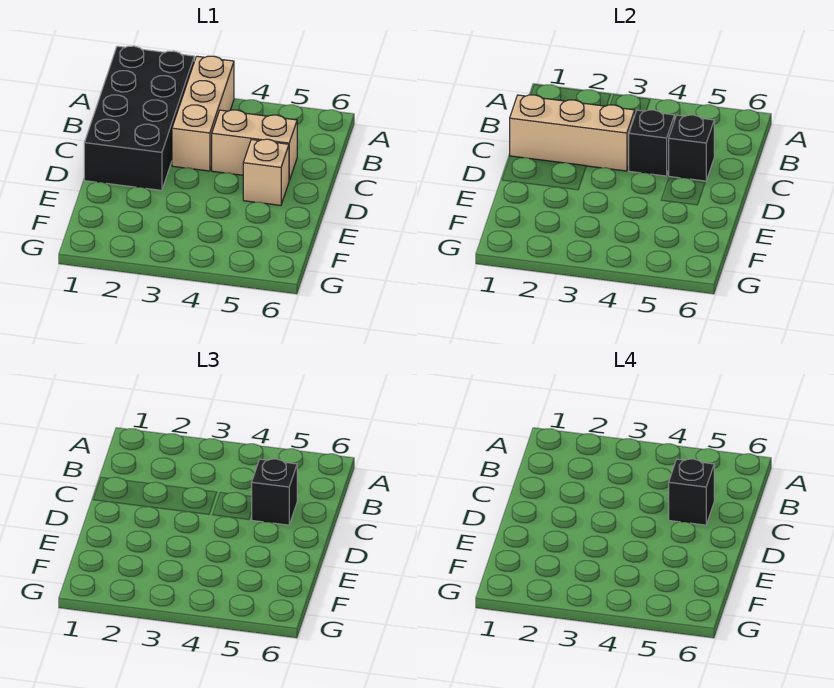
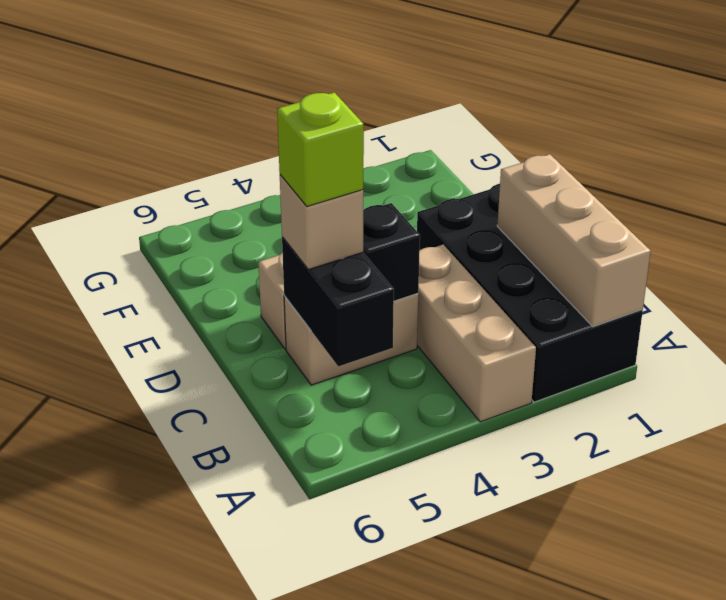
tan brick C1:C3 level 2 -> tan brick A1:C1 level 2
black brick C5 level 2 -> black brick B5:C5 level 2
black brick C5 level 3 -> tan brick C5 level 3
black brick C5 level 4 -> lime brick C5 level 4

